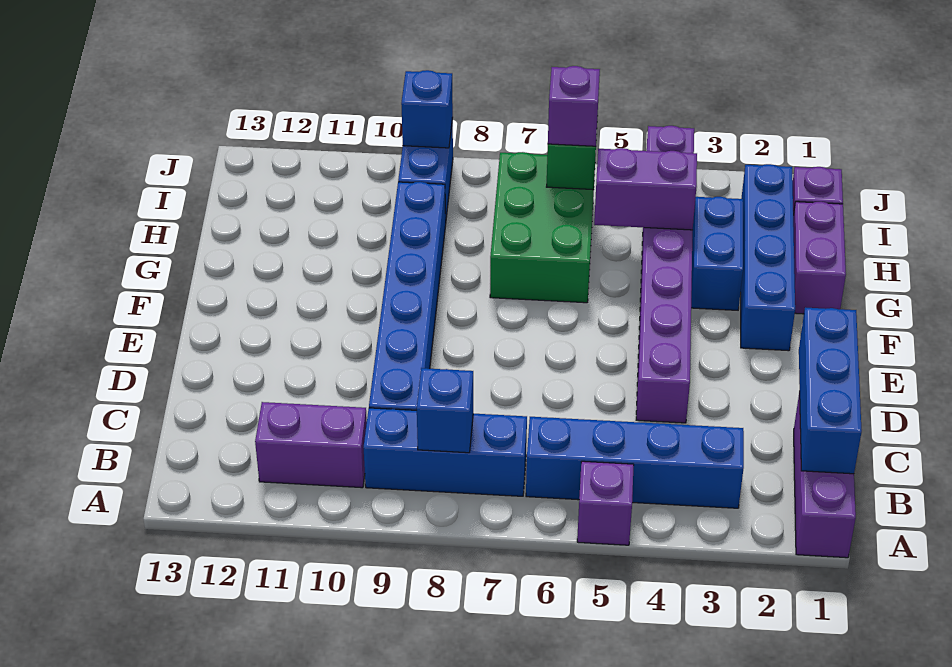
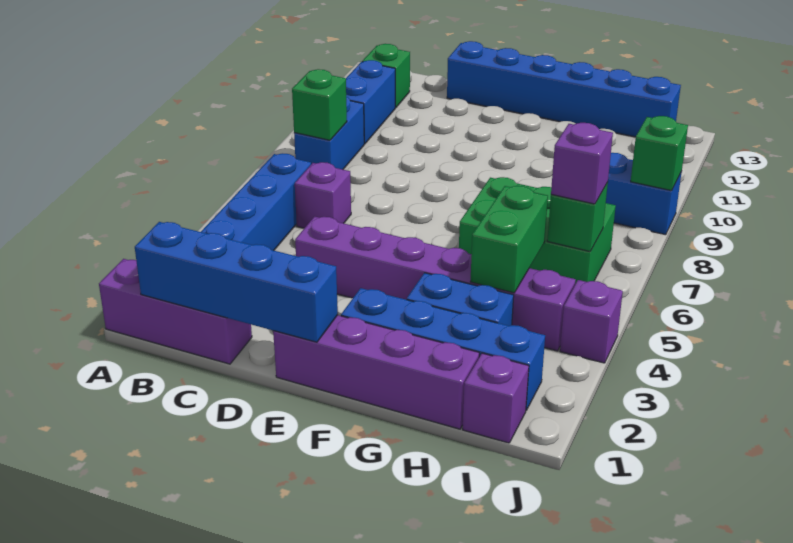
purple brick A5 level 1 -> purple brick C6 level 1
blue brick B1:D1 level 2 -> blue brick B1:E1 level 2
blue brick B7:B9 level 1 -> blue brick B8:B9 level 1
blue brick B8 level 2 -> green brick B8 level 2
purple brick B10:B11 level 1 -> blue brick B10:B11 level 1
none -> green brick B12 level 1
blue brick C9:H9 level 1 -> blue brick D13:I13 level 1
purple brick G1:H1 level 1 -> purple brick E1:H1 level 1
purple brick H4:H5 level 2 -> green brick H4:H5 level 2
blue brick J9 level 2 -> green brick J9 level 2

